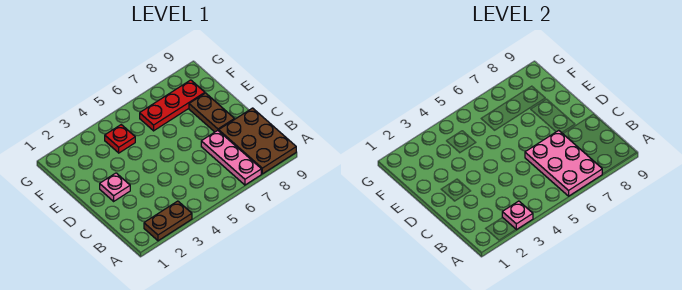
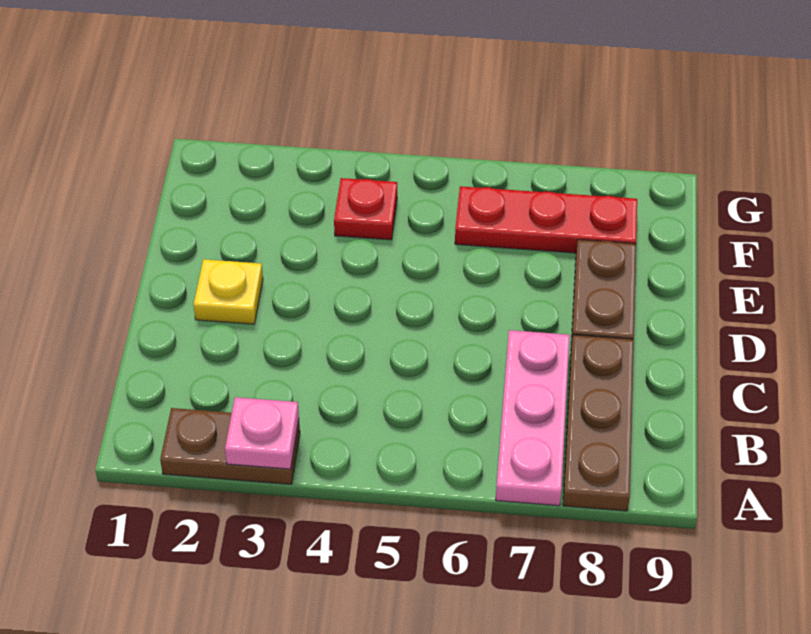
pink plate A6:C7 level 2 -> none
brown plate A8:C9 level 1 -> brown plate A8:C8 level 1
pink plate D2 level 1 -> yellow plate D2 level 1

